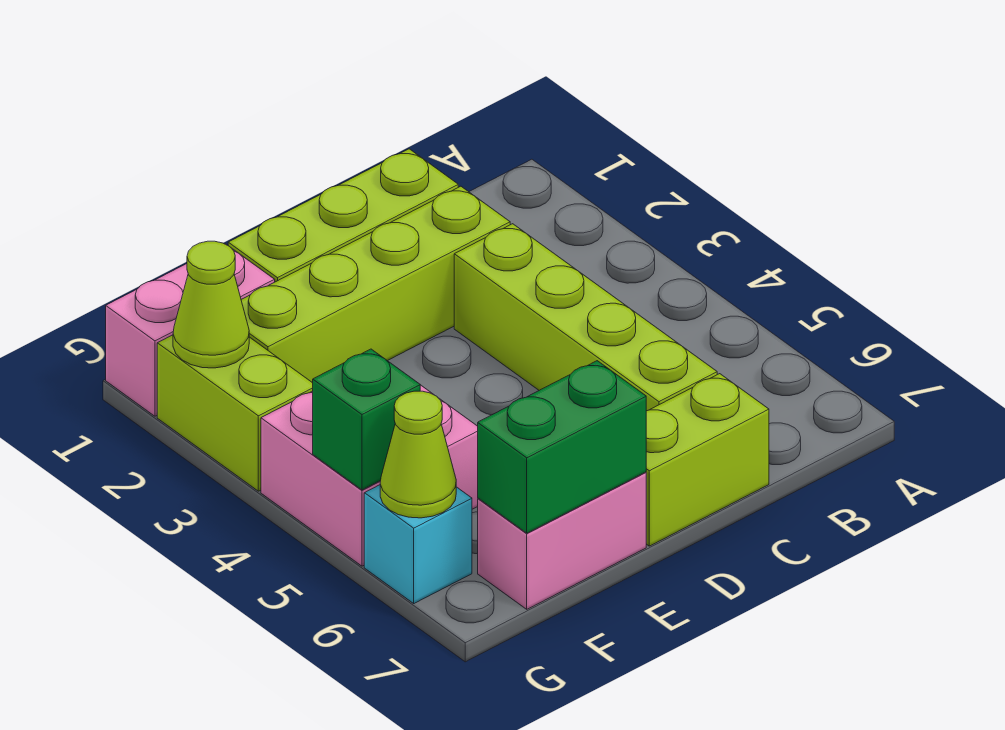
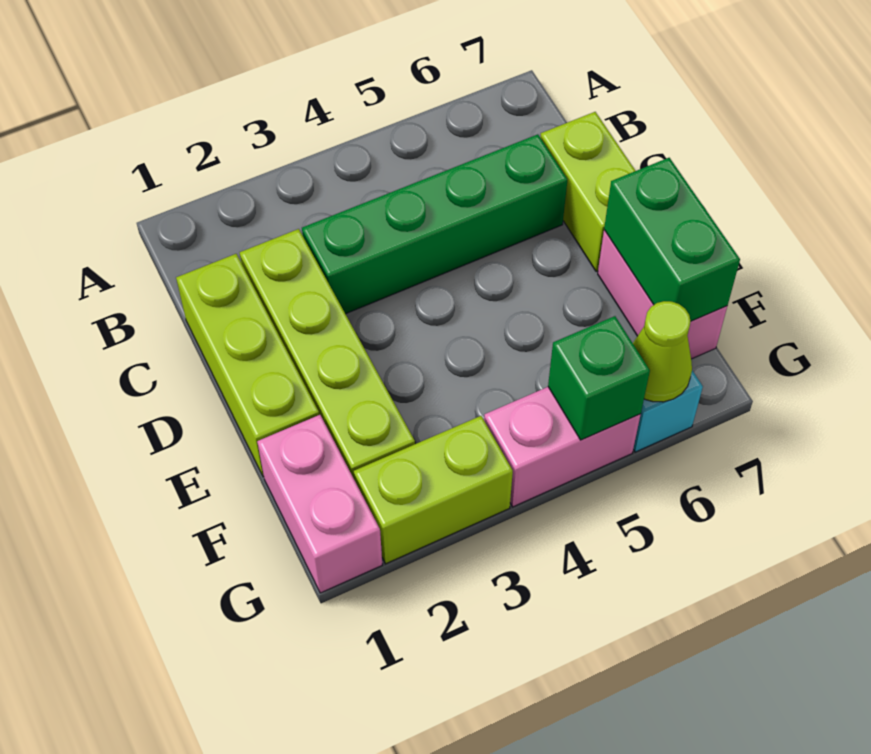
lime brick C3:C6 level 1 -> green brick C3:C6 level 1
pink brick F4:G5 level 1 -> pink brick G4:G5 level 1
lime cone G2 level 2 -> none

